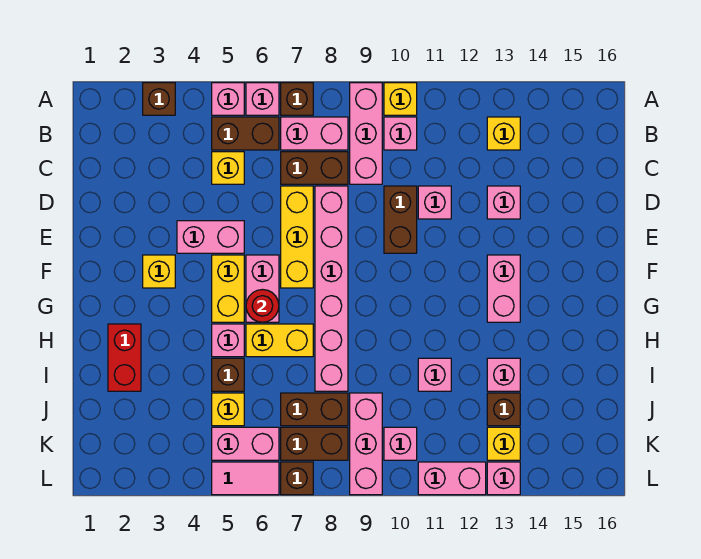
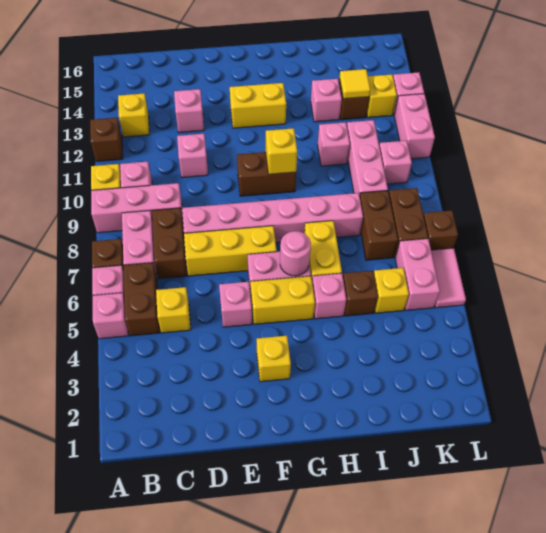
brown brick A3 level 1 -> brown brick A12 level 1
brown brick D10:E10 level 1 -> brown brick F10:G10 level 1
pink brick E4:E5 level 1 -> pink brick E5 level 1
pink brick F13:G13 level 1 -> yellow brick F13:G13 level 1
red round brick G6 level 2 -> pink round brick G6 level 2
none -> yellow brick G10 level 2
red brick H2:I2 level 1 -> none
pink brick J9:L9 level 1 -> pink brick J9:J11 level 1
none -> yellow tile J13 level 2

